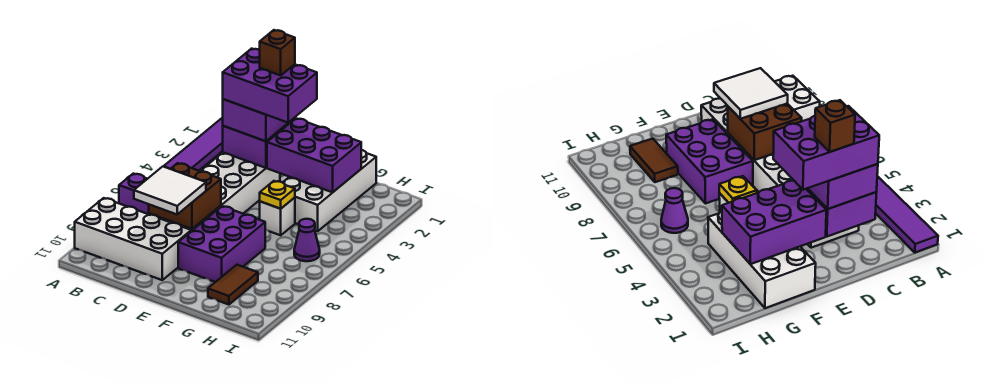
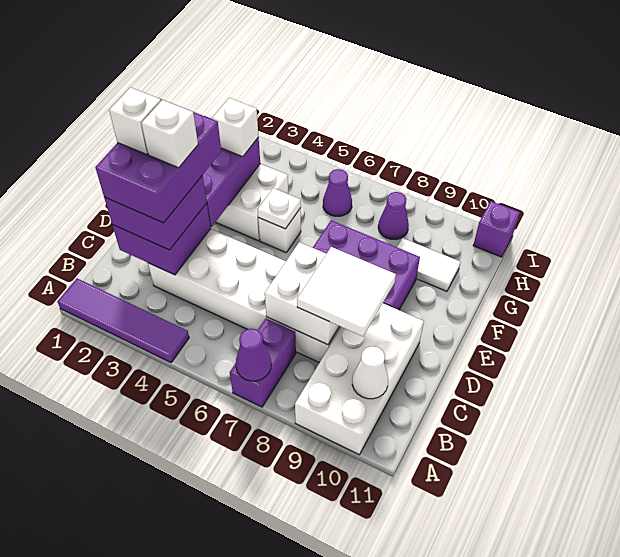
none -> purple cone A7 level 2
none -> white cone B10 level 2
brown brick C7:D8 level 2 -> white brick C7:D8 level 2
brown brick D2 level 5 -> white brick D2 level 5
none -> white brick D3 level 5
yellow plate F5 level 2 -> white plate F5 level 2
none -> white brick G3 level 3
brown tile G9:G10 level 1 -> white tile G9:G10 level 1
none -> purple cone H8 level 1
none -> purple brick I11 level 1

